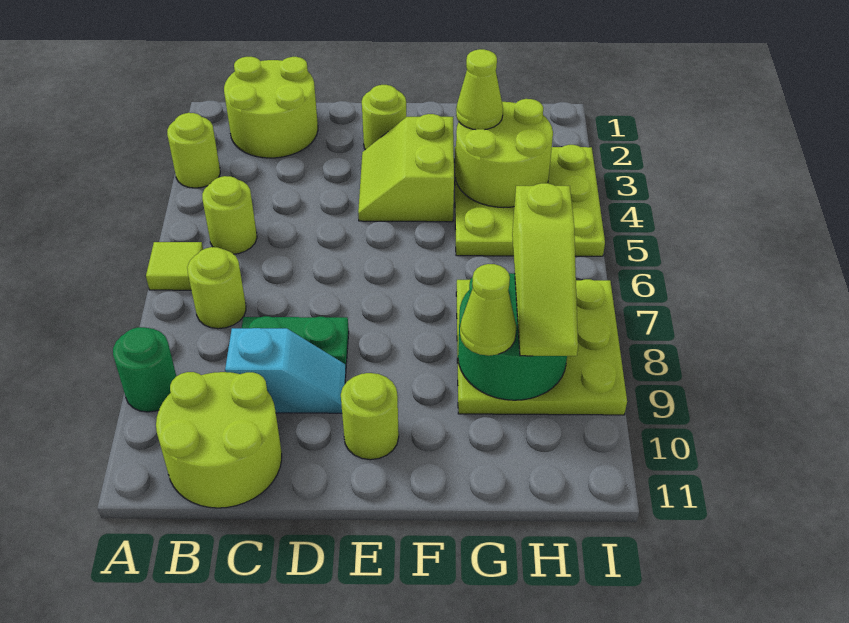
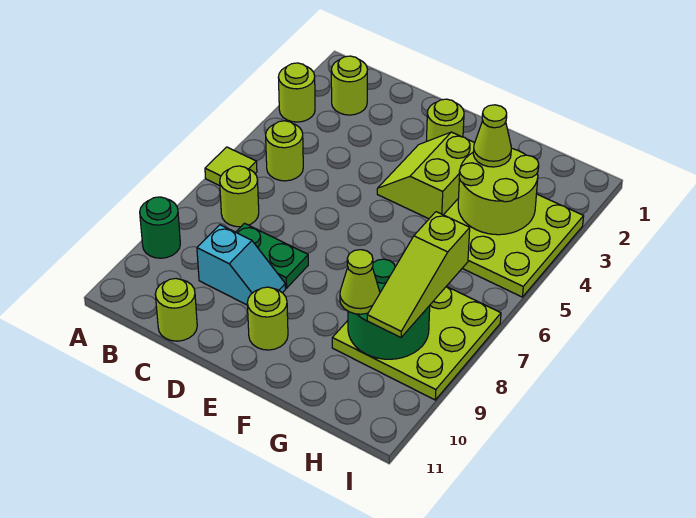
lime round brick B1:C2 level 1 -> lime round brick B2 level 1
lime round brick B10:C11 level 1 -> lime round brick C11 level 1

